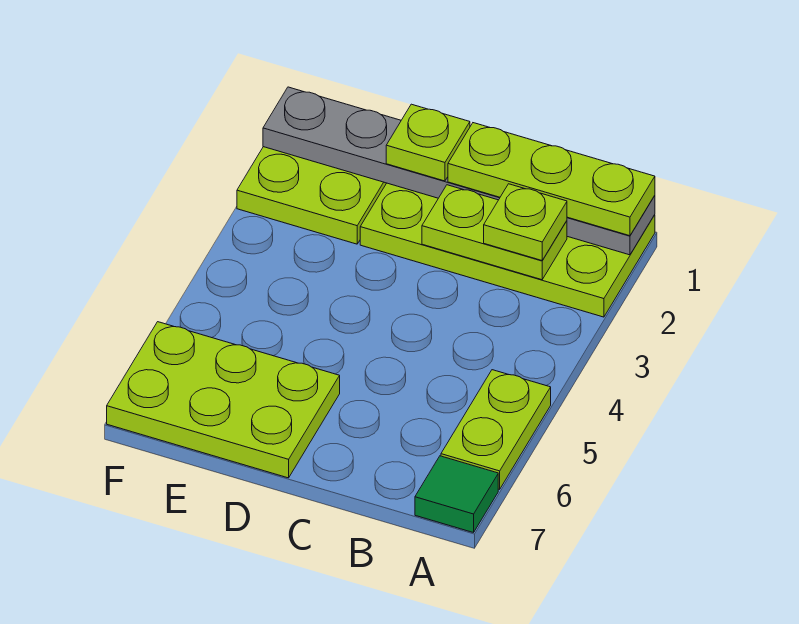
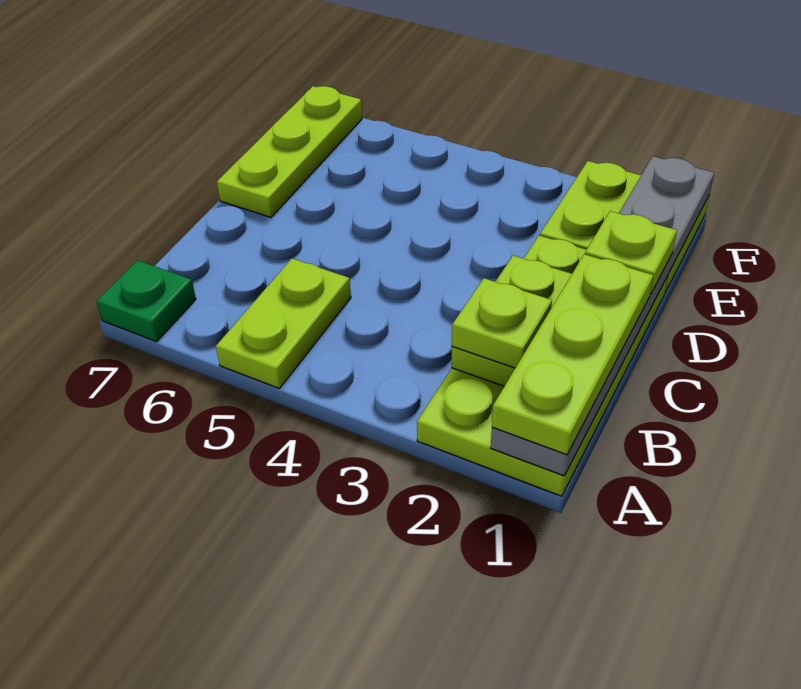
lime plate A5:A6 level 1 -> lime plate A5:B5 level 1
green tile A7 level 1 -> green plate A7 level 1
lime plate D6:F7 level 1 -> lime plate D7:F7 level 1

